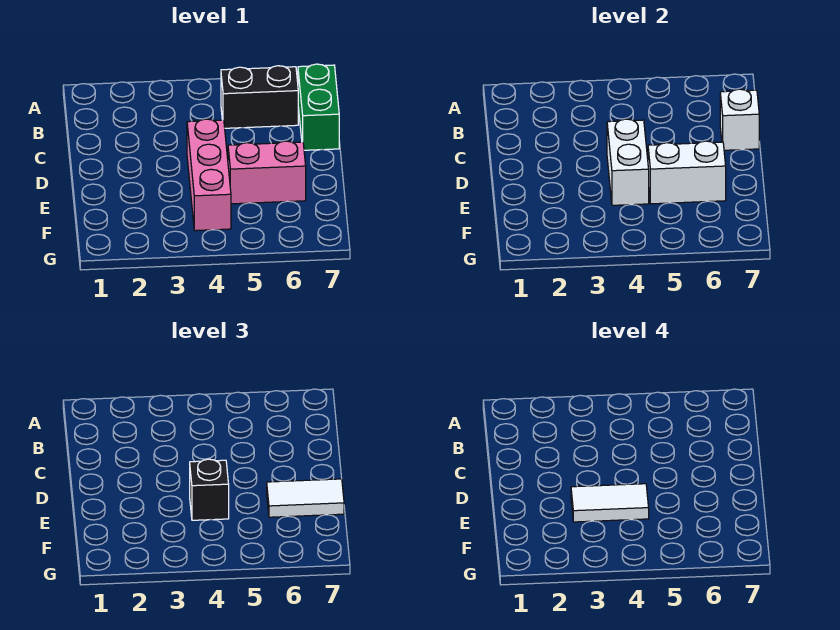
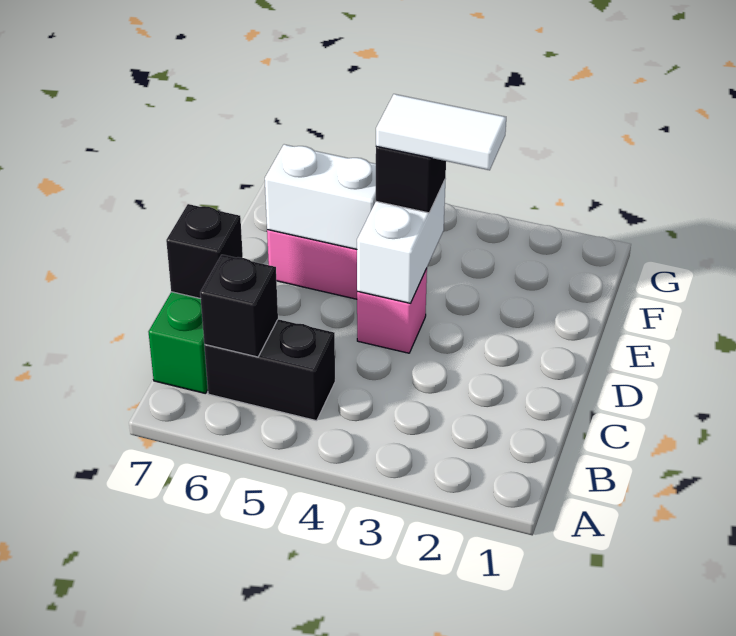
none -> black brick B6 level 2
white brick C7 level 2 -> black brick C7 level 2
pink brick D4:F4 level 1 -> pink brick D4 level 1
white tile E6:E7 level 3 -> none

